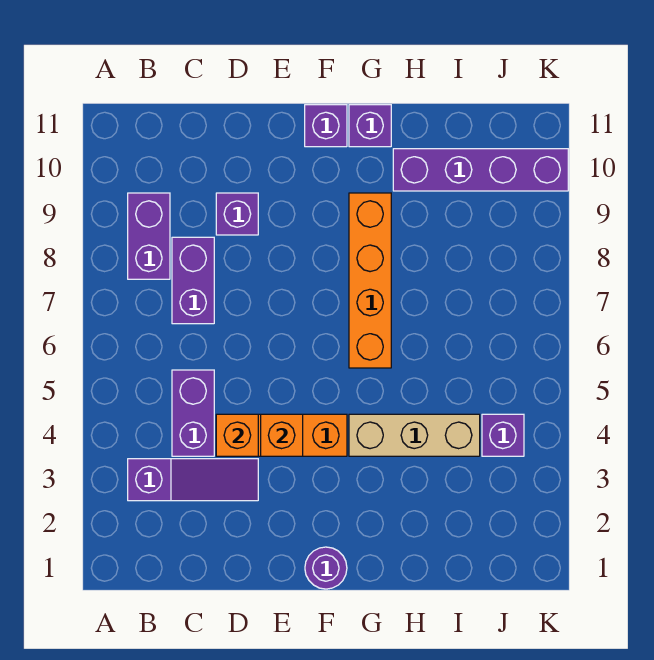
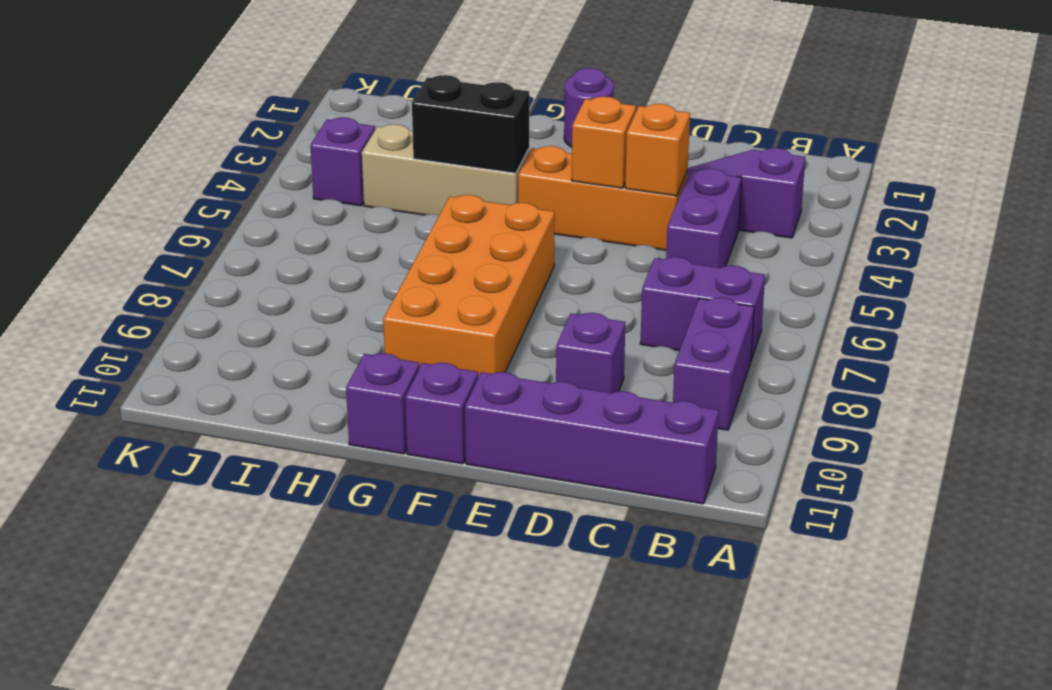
purple brick C7:C8 level 1 -> purple brick B7:C7 level 1
none -> black brick G4:H4 level 2
orange brick G6:G9 level 1 -> orange brick F6:G9 level 1
purple brick H10:K10 level 1 -> purple brick B11:E11 level 1

